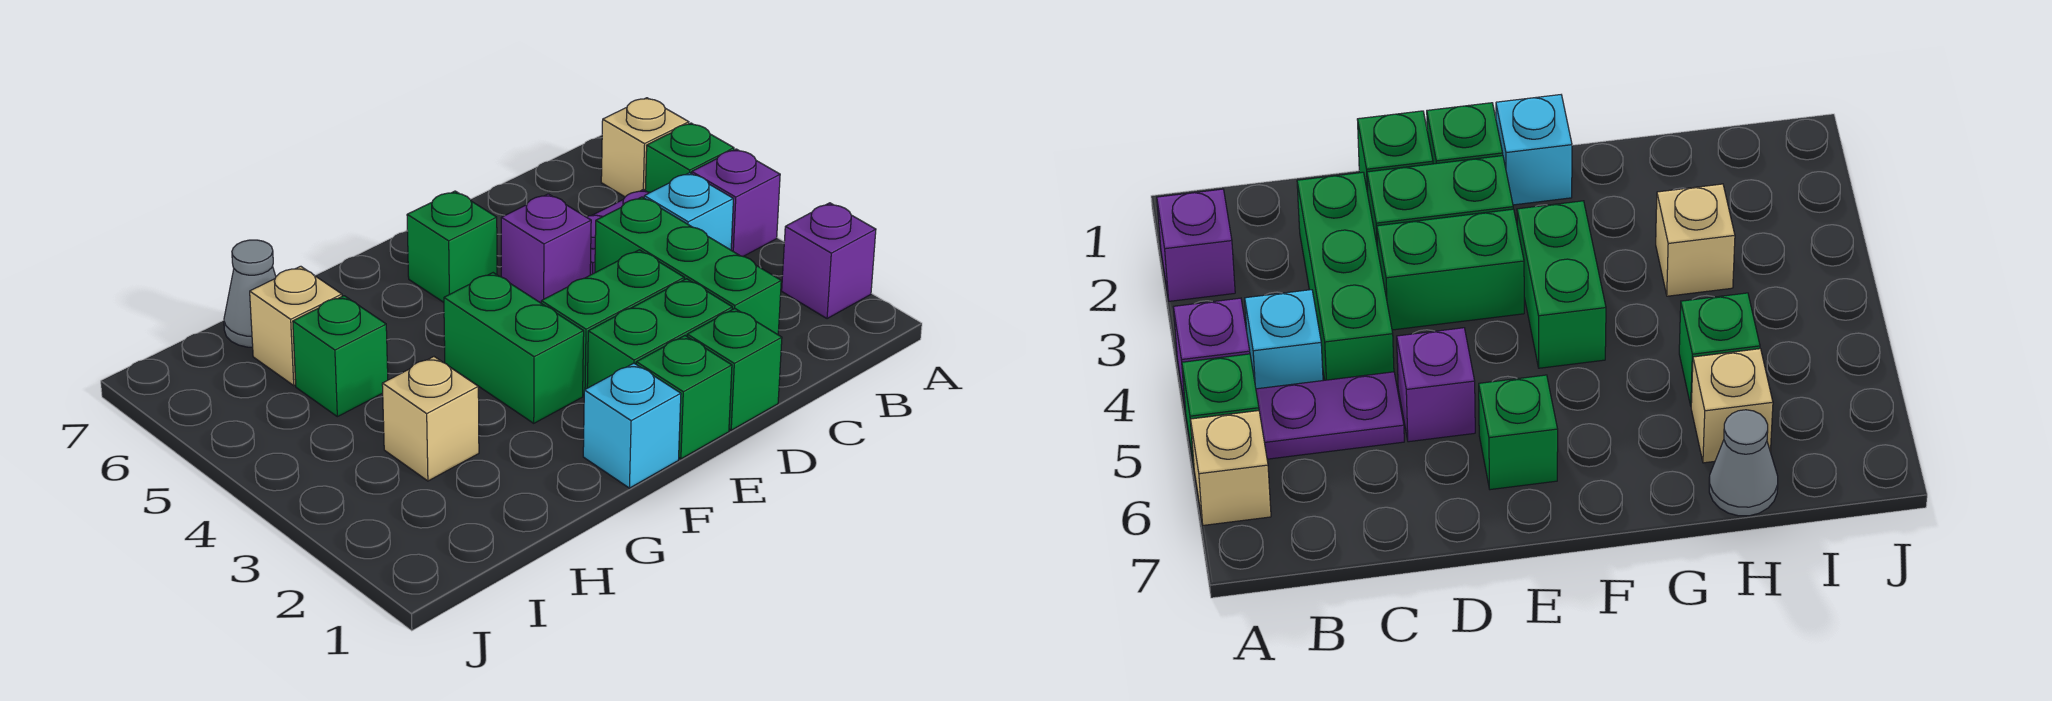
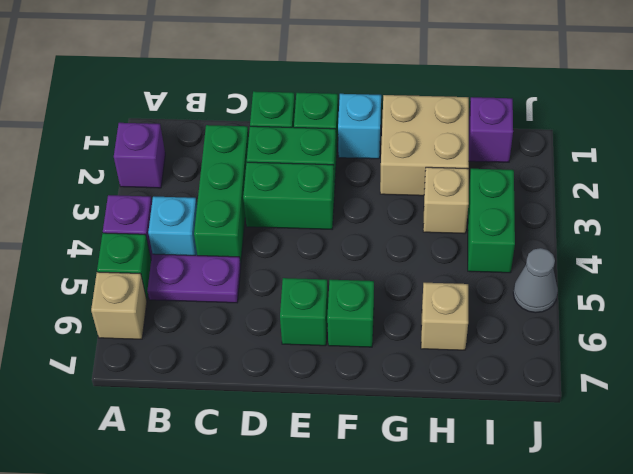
purple brick D5 level 1 -> purple brick I1 level 1
green brick F3:F4 level 1 -> green brick I3:I4 level 1
none -> tan brick G1:H2 level 1
green brick H5 level 1 -> green brick F6 level 1
grey cone H7 level 1 -> grey cone J5 level 1

